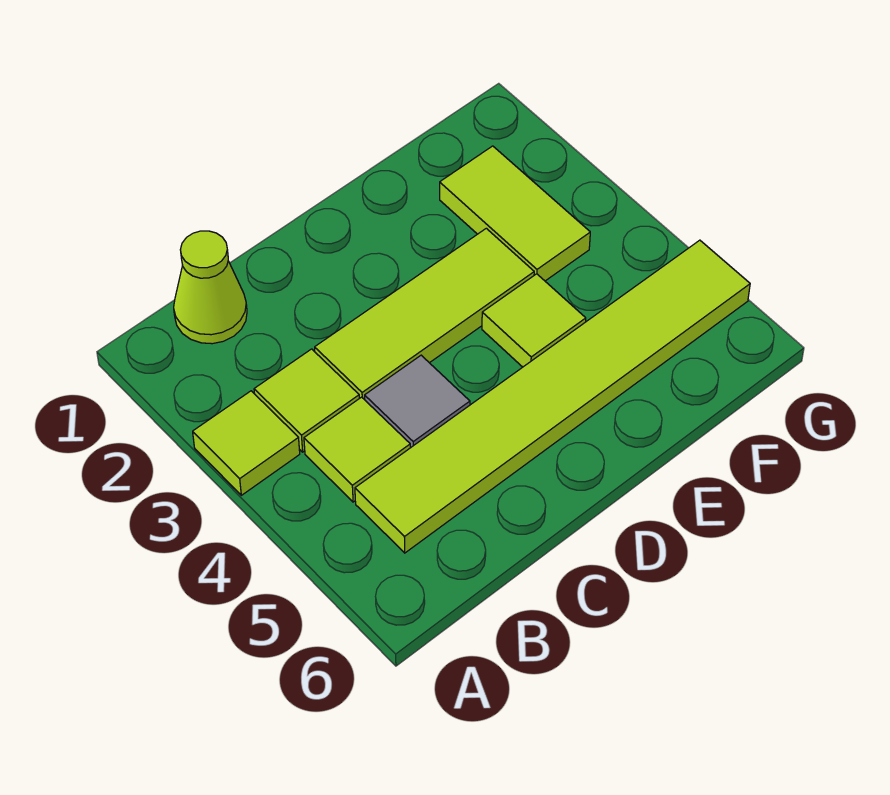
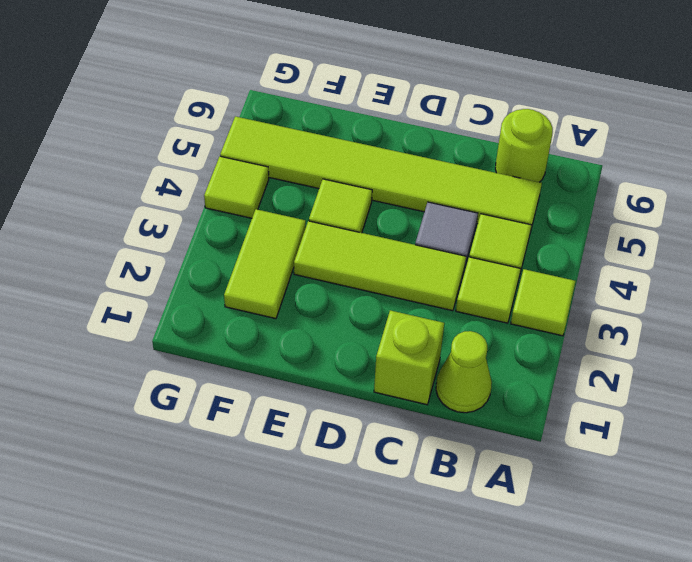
none -> lime round brick B6 level 1
none -> lime brick C1 level 1
none -> lime tile G4 level 1

